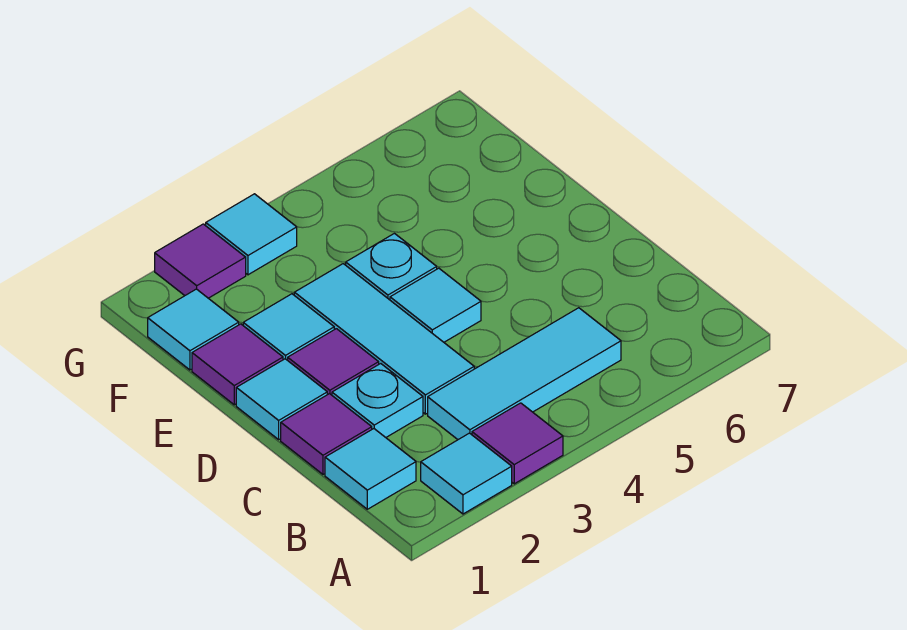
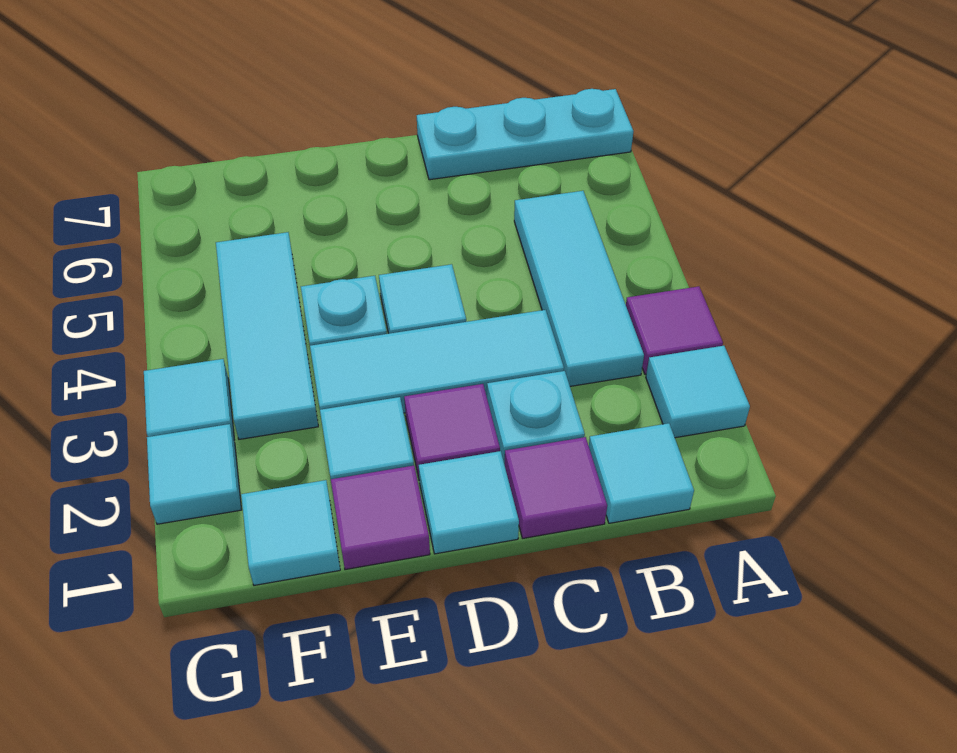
none -> cyan plate A7:C7 level 1
none -> cyan tile F3:F5 level 1
purple tile G2 level 1 -> cyan tile G2 level 1

